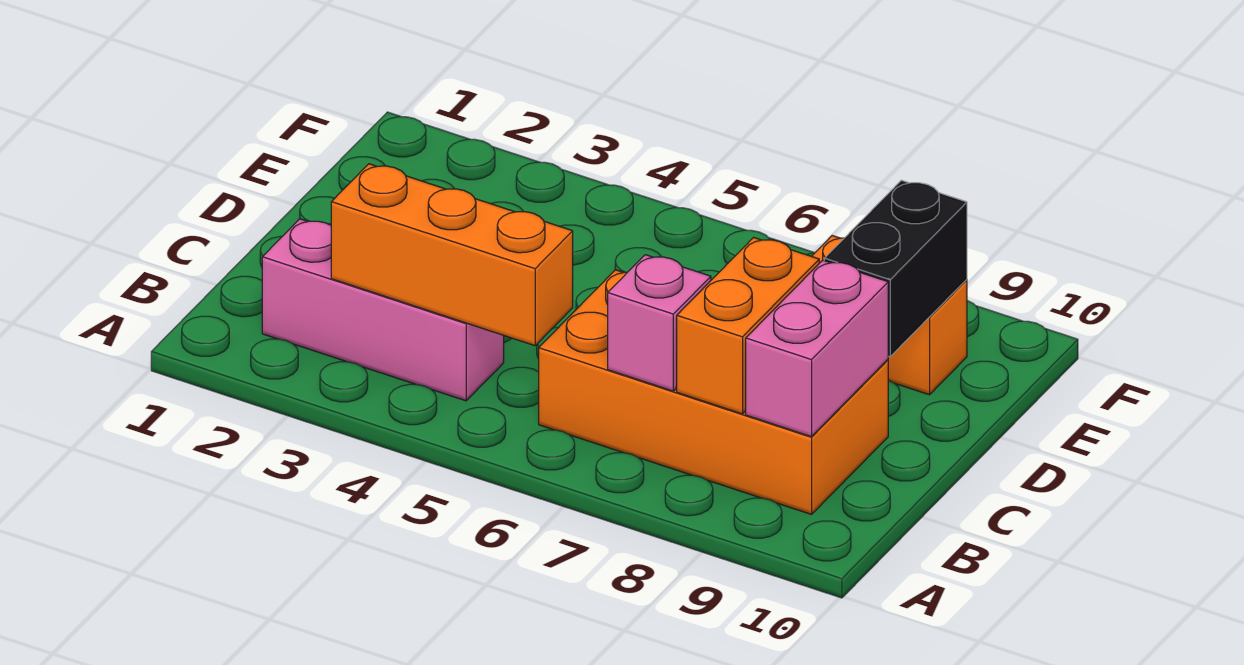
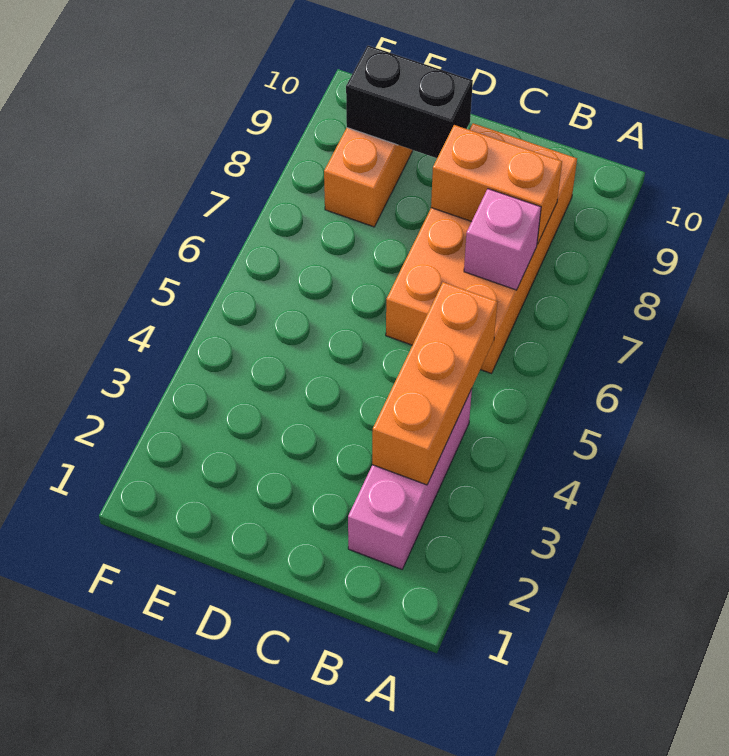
pink brick B9:C9 level 2 -> none

